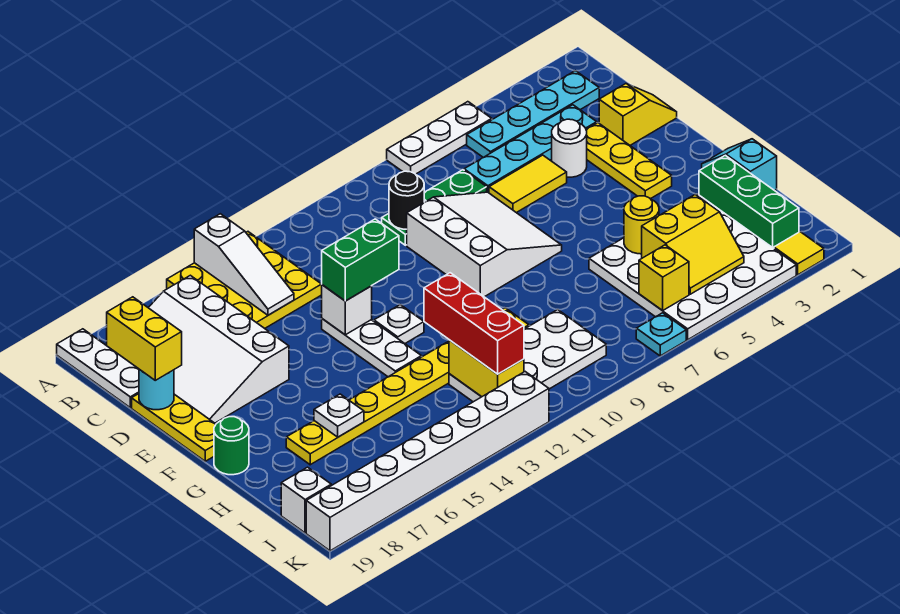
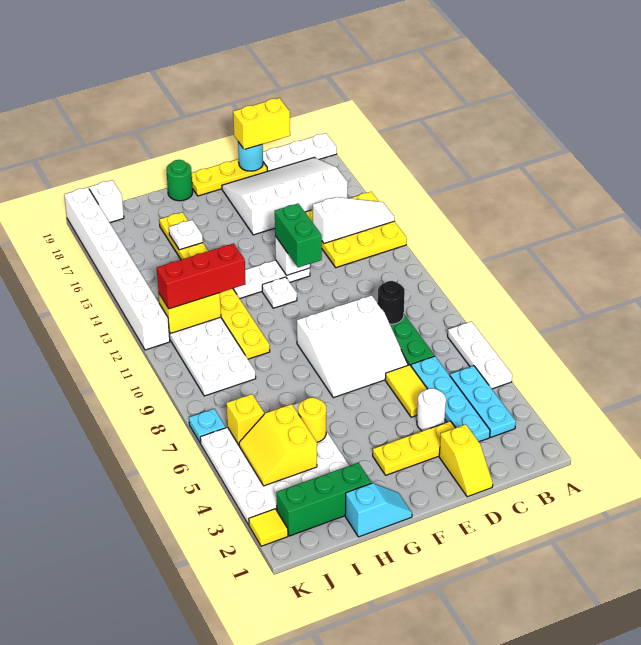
white slope A14:C14 level 2 top A -> white slope A14:C14 level 2 top C
cyan plate B2:B5 level 1 -> cyan plate B3:B5 level 1

